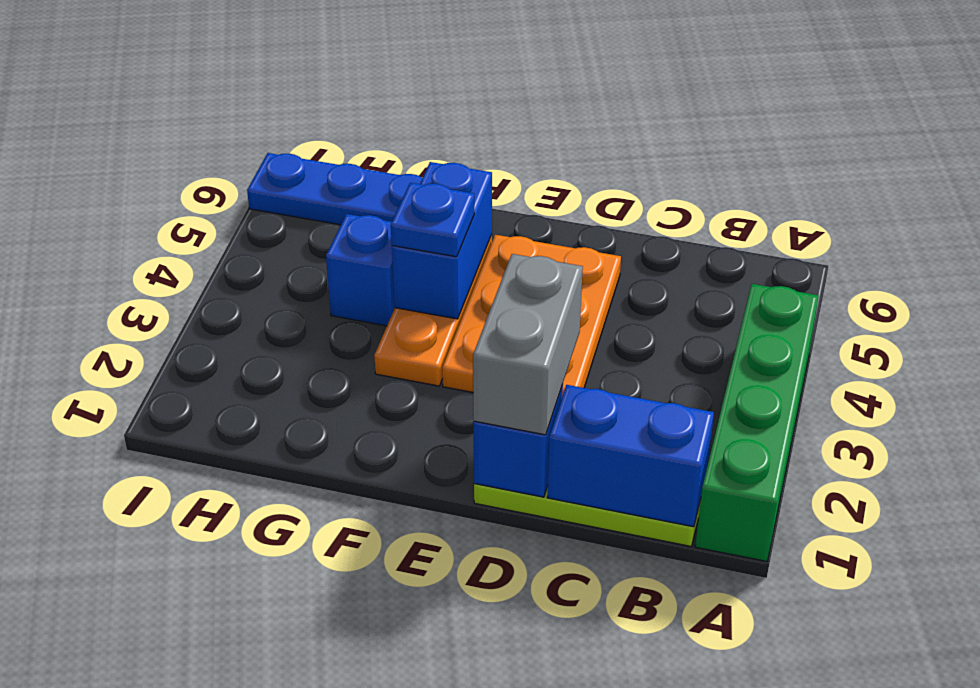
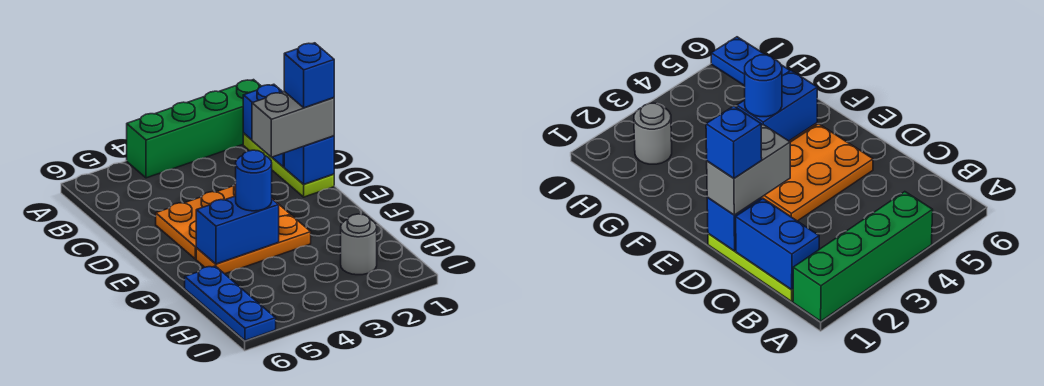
blue plate F4 level 3 -> blue round brick F4 level 3
blue brick G4 level 1 -> blue brick D1 level 4
none -> grey round brick H2 level 1

